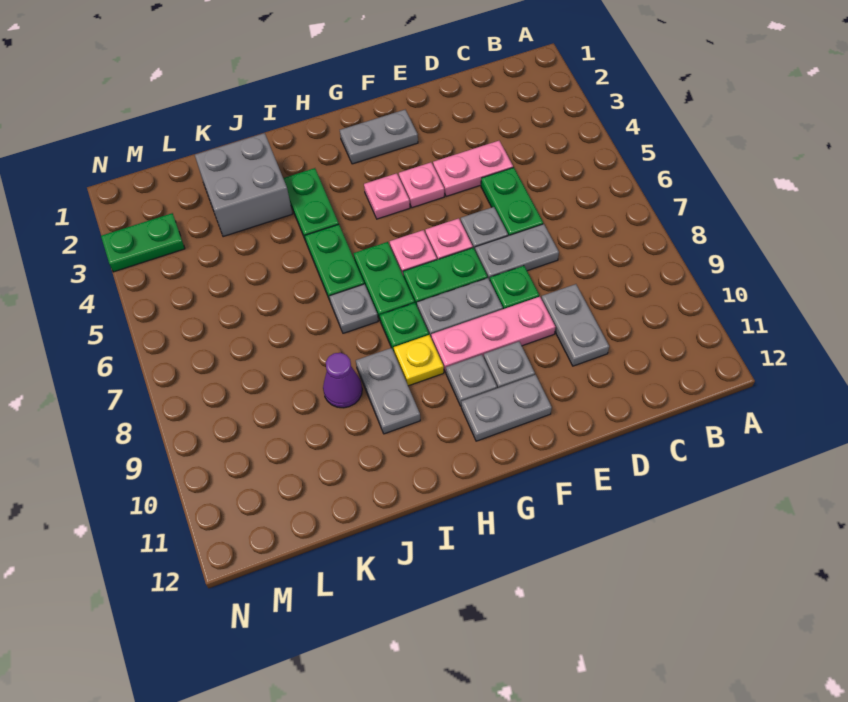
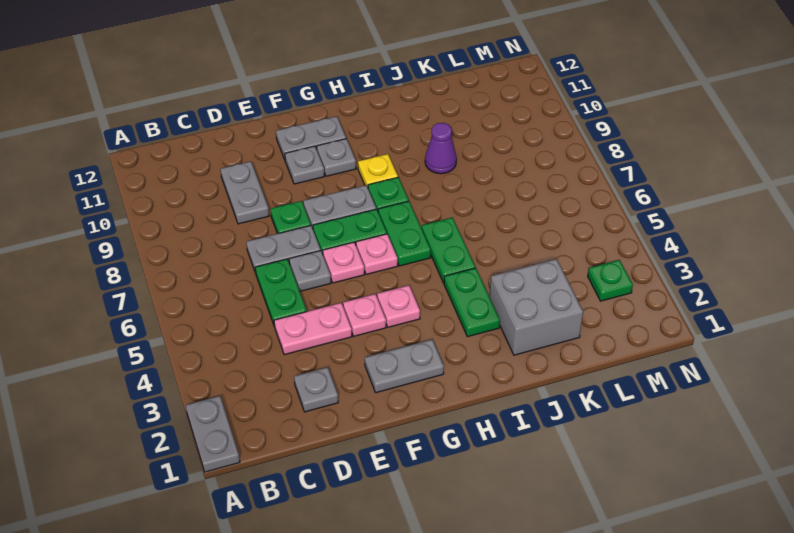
pink plate E9:G9 level 1 -> none
grey plate I7 level 1 -> grey plate D2 level 1
grey plate I9:I10 level 1 -> grey plate A1:A2 level 1
green plate M3:N3 level 1 -> green plate M3 level 1

